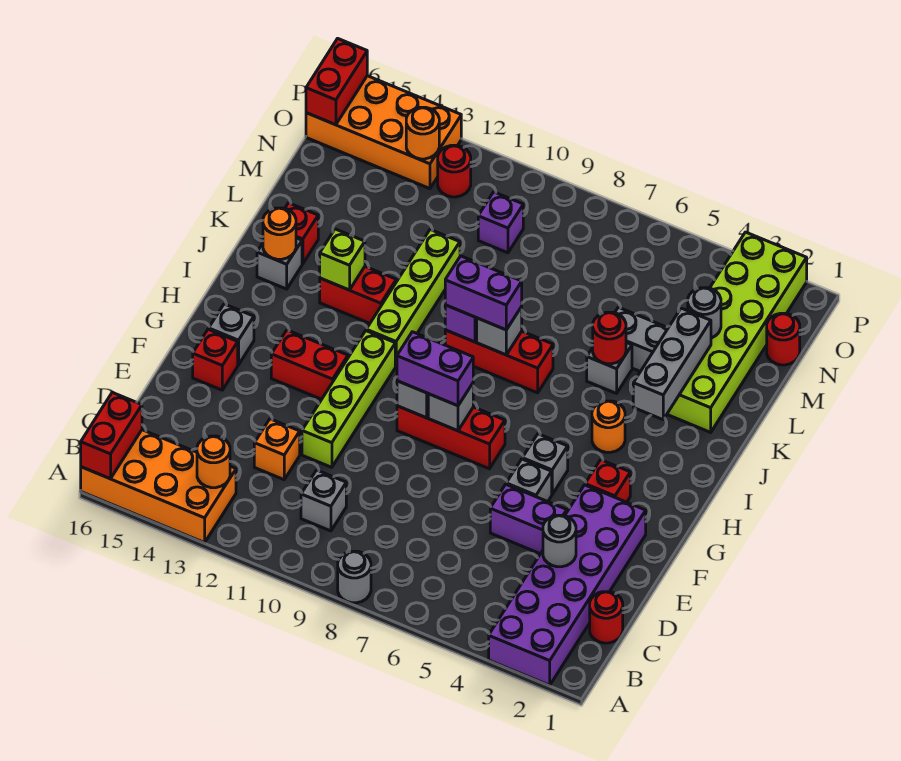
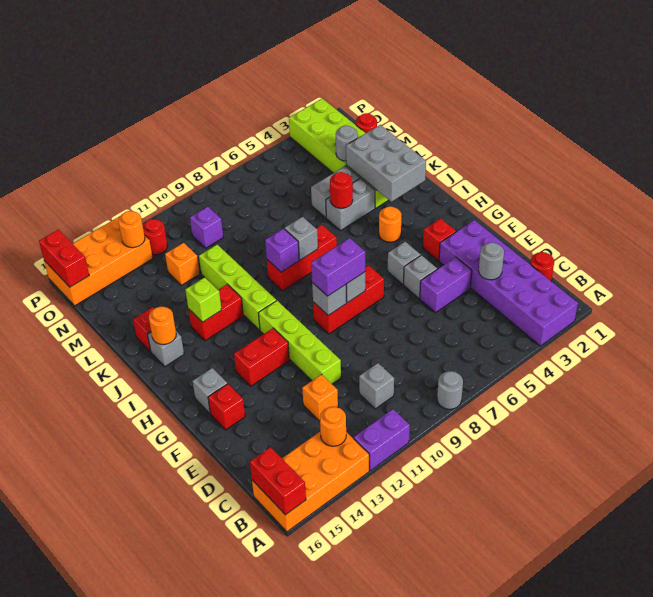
grey brick J3:L3 level 2 -> grey brick J2:L3 level 2
purple brick J8:J9 level 3 -> purple brick A11:A12 level 1
grey brick K5 level 1 -> grey brick K4:K5 level 1
none -> orange brick M12 level 1

